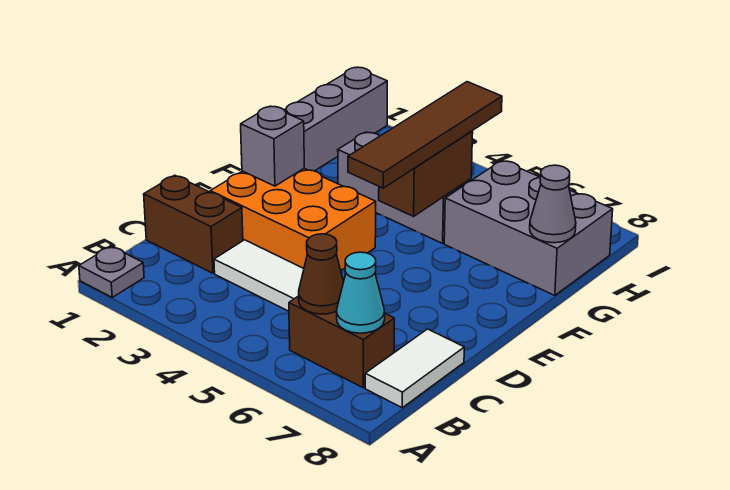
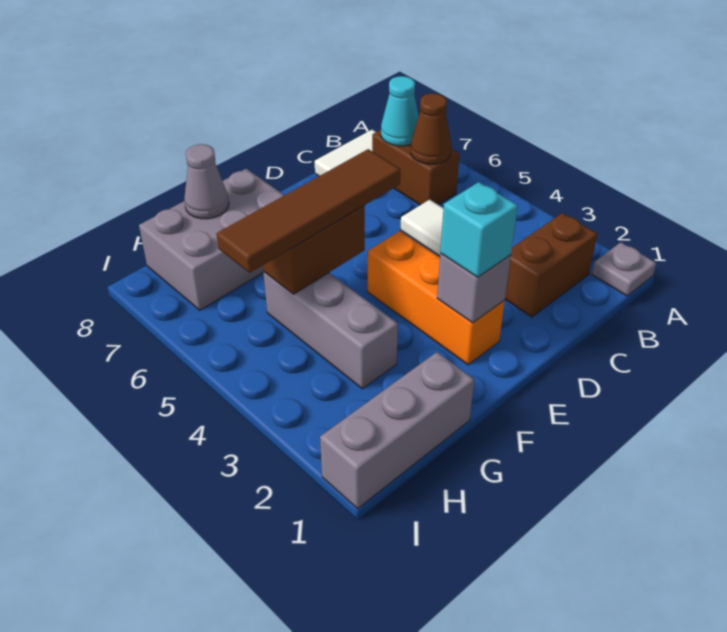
brown brick C1:C2 level 1 -> brown brick B2:C2 level 1
orange brick D2:E4 level 1 -> orange brick E2:E4 level 1
none -> cyan brick E2 level 3
grey brick G6:H8 level 1 -> grey brick F7:H8 level 1

